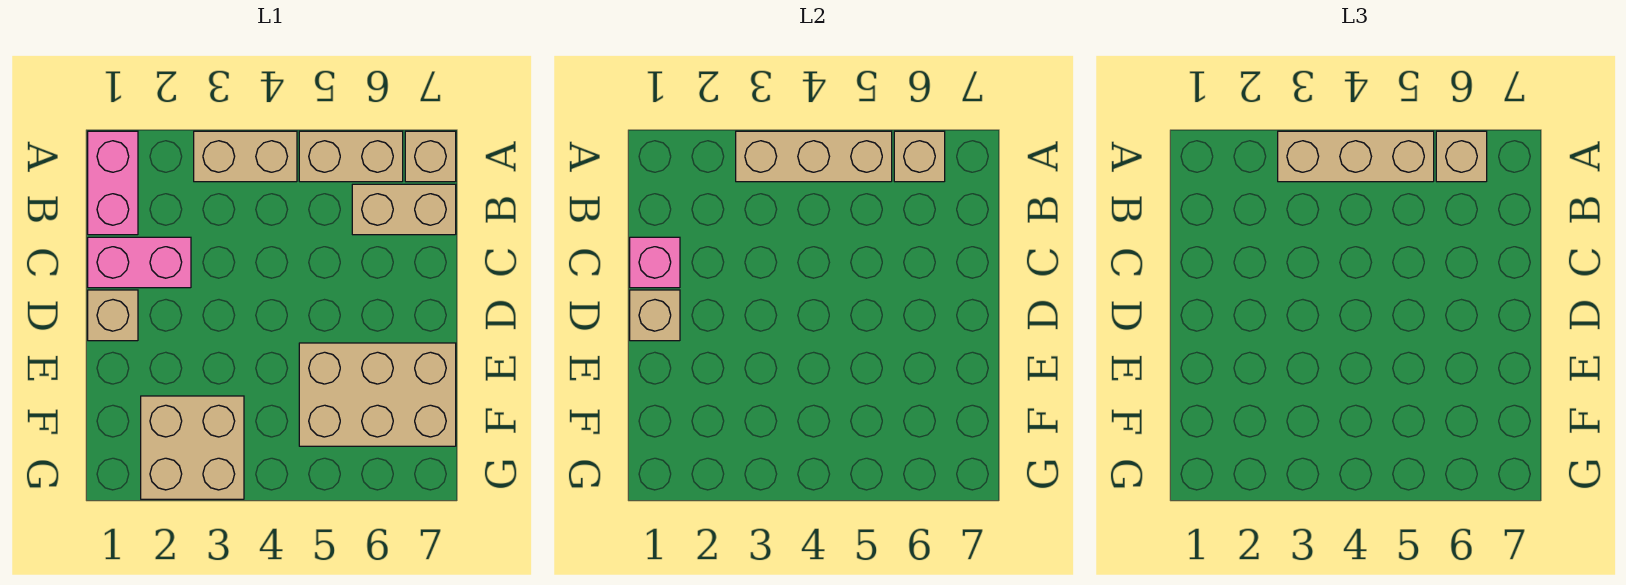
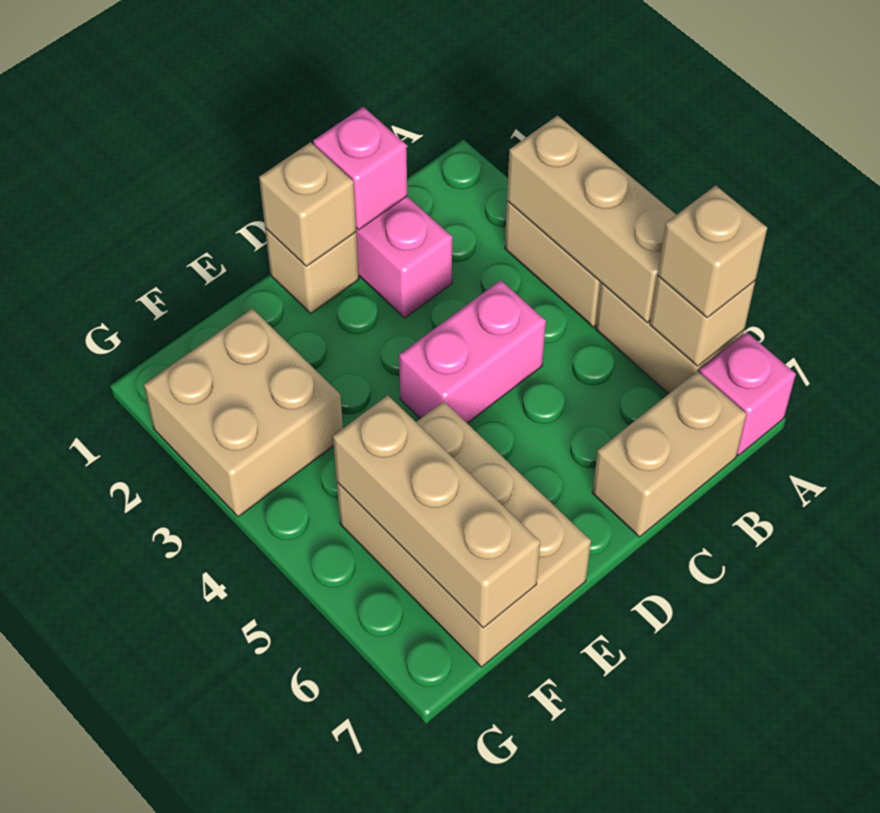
pink brick A1:B1 level 1 -> pink brick C4:D4 level 1
tan brick A3:A5 level 3 -> tan brick F5:F7 level 2
tan brick A7 level 1 -> pink brick A7 level 1
tan brick B6:B7 level 1 -> tan brick B7:C7 level 1

